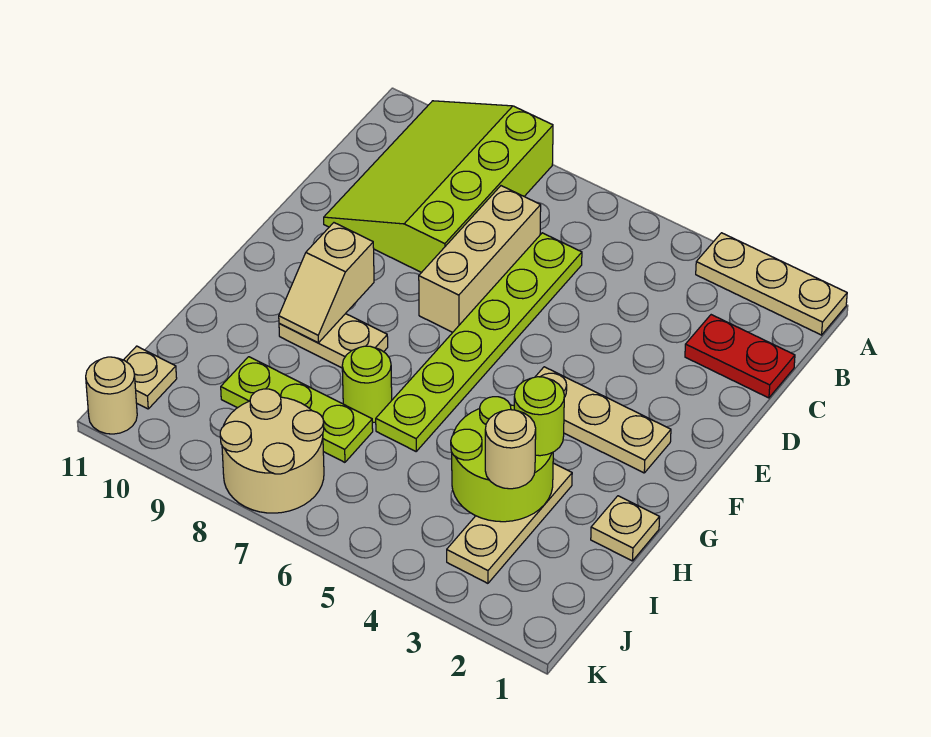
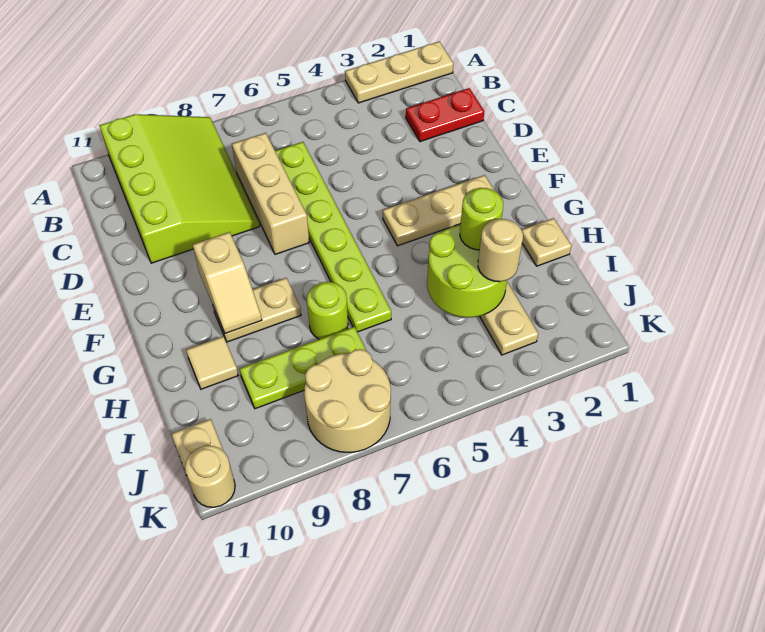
lime slope A8:D10 level 1 top 8 -> lime slope A8:D10 level 1 top 10
none -> tan tile H10 level 1

